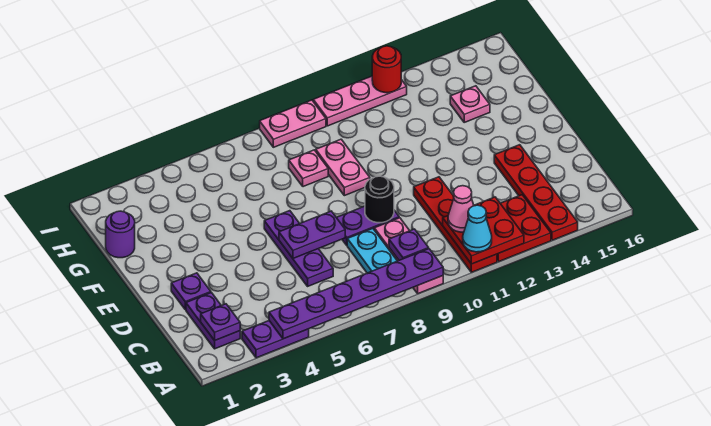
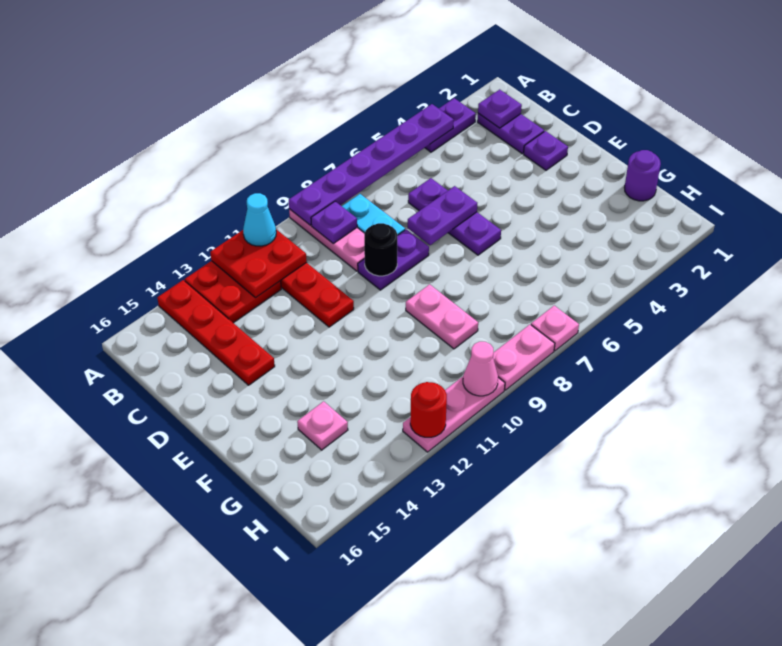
pink cone B11 level 3 -> pink cone I10 level 2
pink plate G8 level 1 -> pink plate I7 level 1

